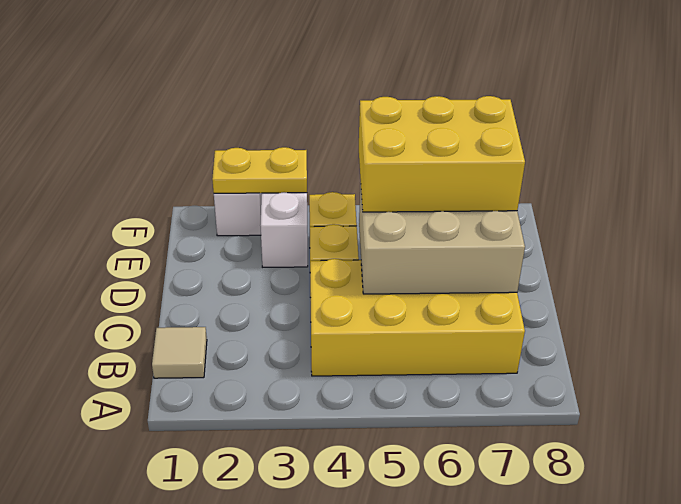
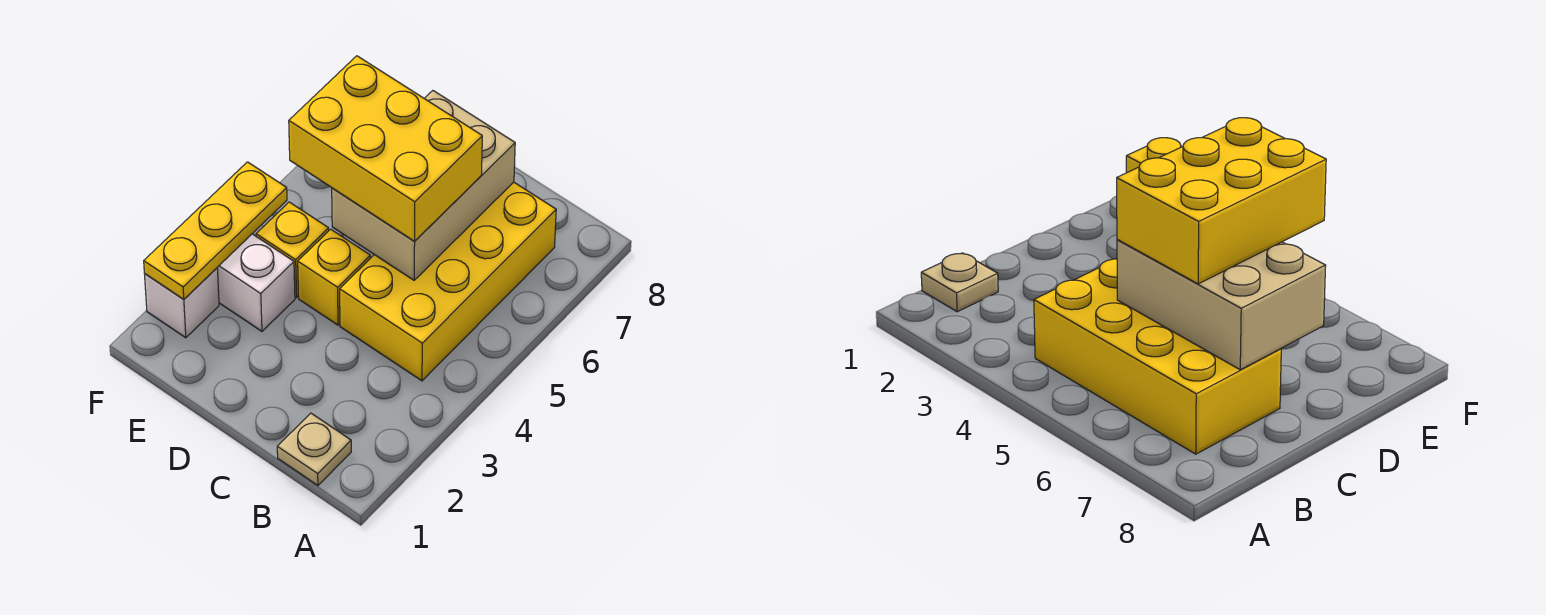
tan tile B1 level 1 -> tan plate B1 level 1
yellow brick D5:E7 level 3 -> yellow brick C5:E6 level 3
yellow plate F2:F3 level 2 -> yellow plate F2:F4 level 2

